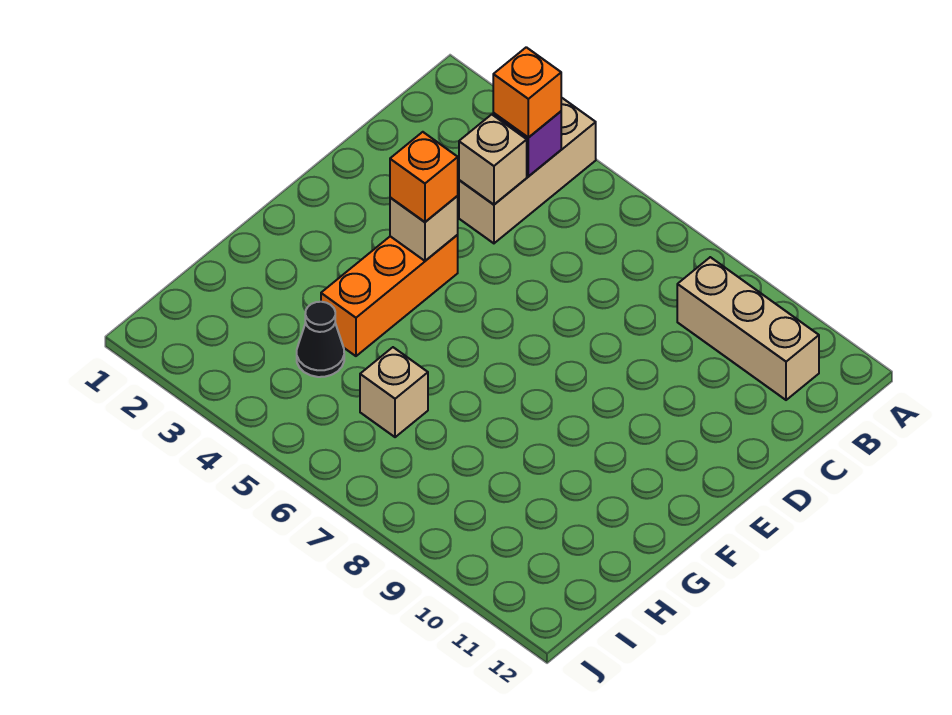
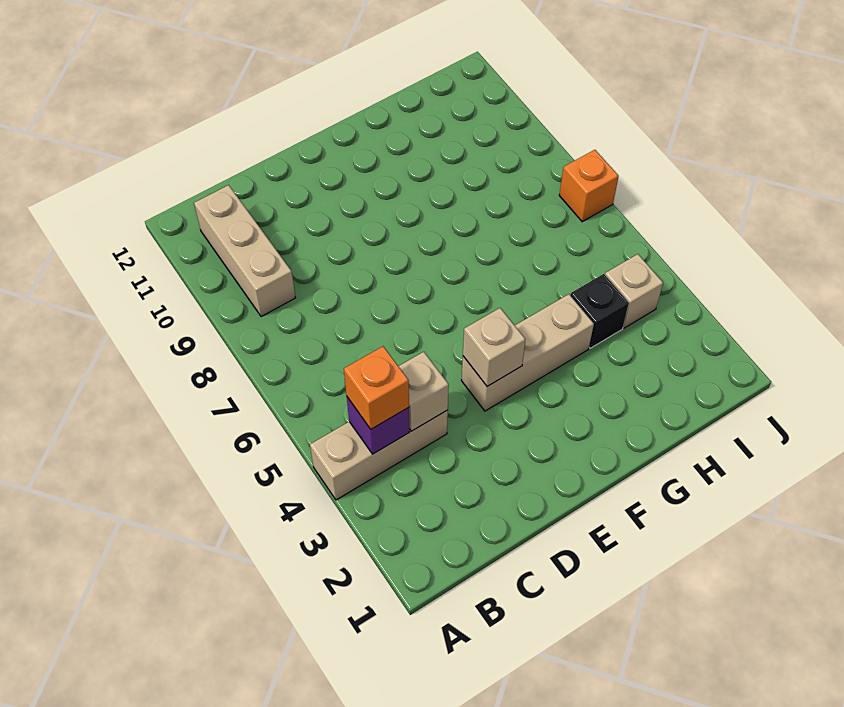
orange brick E4:G4 level 1 -> tan brick E4:G4 level 1
orange brick E4 level 3 -> orange brick J7 level 1
black cone H4 level 1 -> black brick H4 level 1
tan brick H6 level 1 -> tan brick I4 level 1

